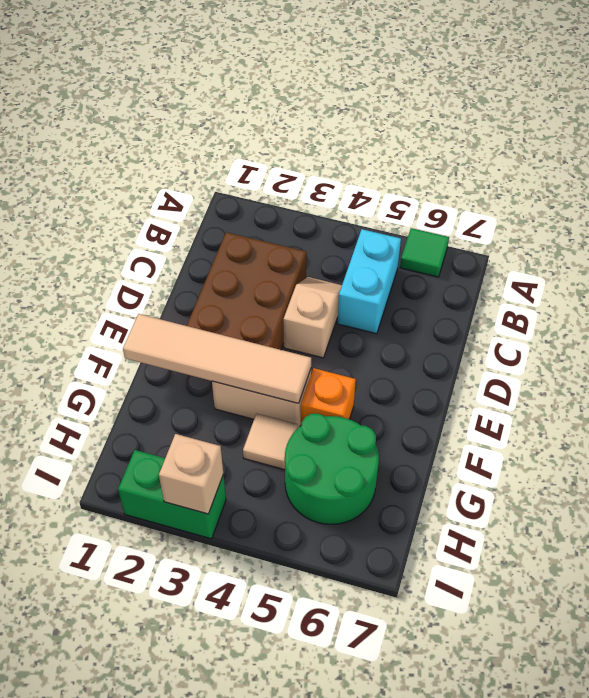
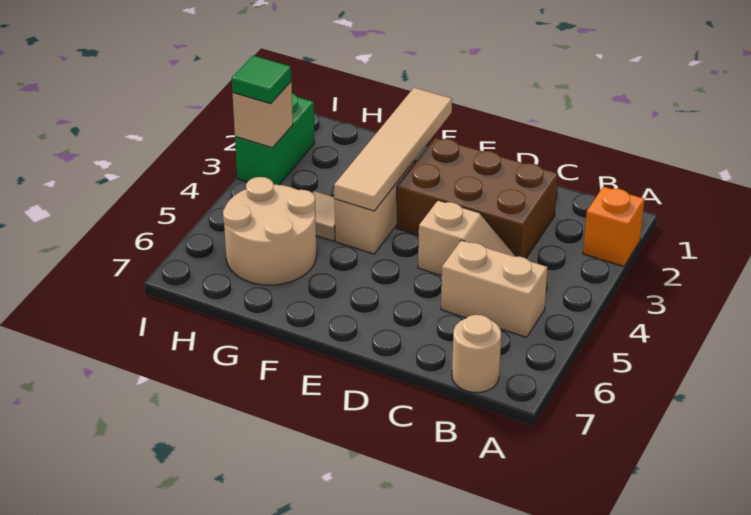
green tile A6 level 1 -> green tile I3 level 3
cyan brick B5:C5 level 1 -> tan brick B5:C5 level 1
none -> tan round brick B7 level 1
orange brick F5 level 1 -> orange brick A2 level 1
green round brick G5:H6 level 1 -> tan round brick G5:H6 level 1

